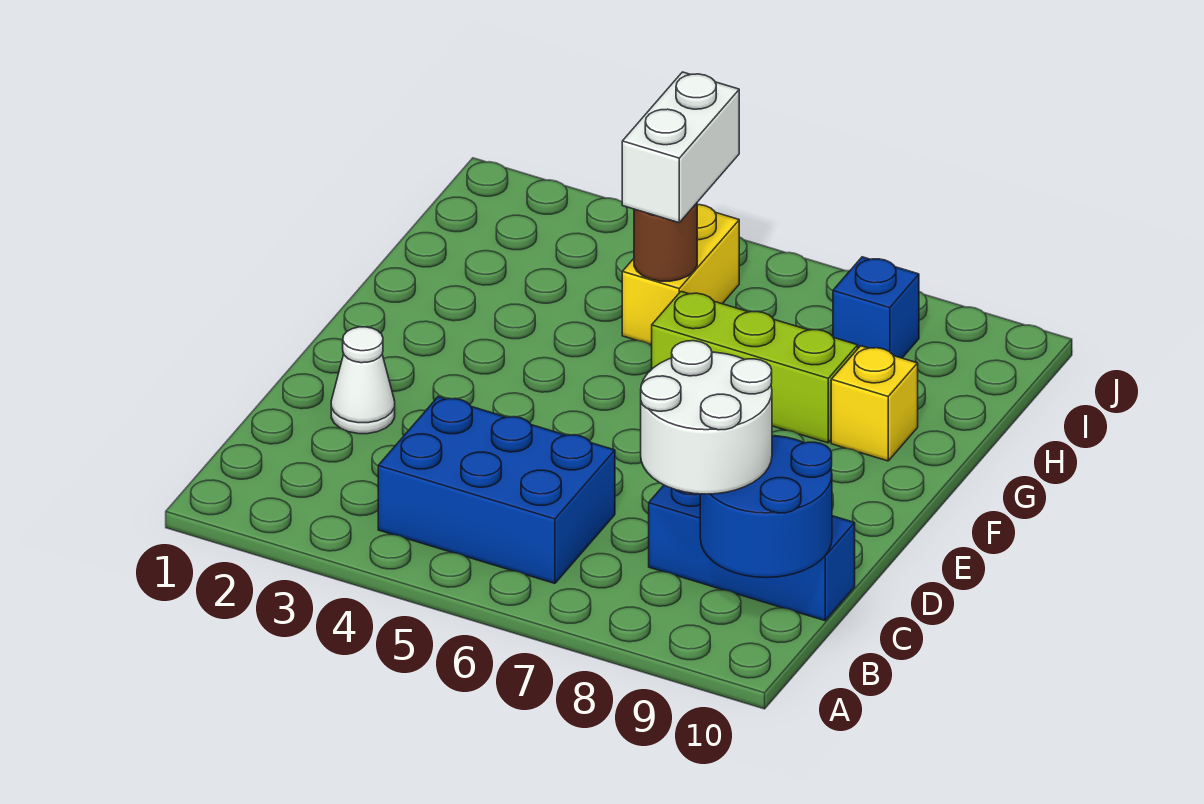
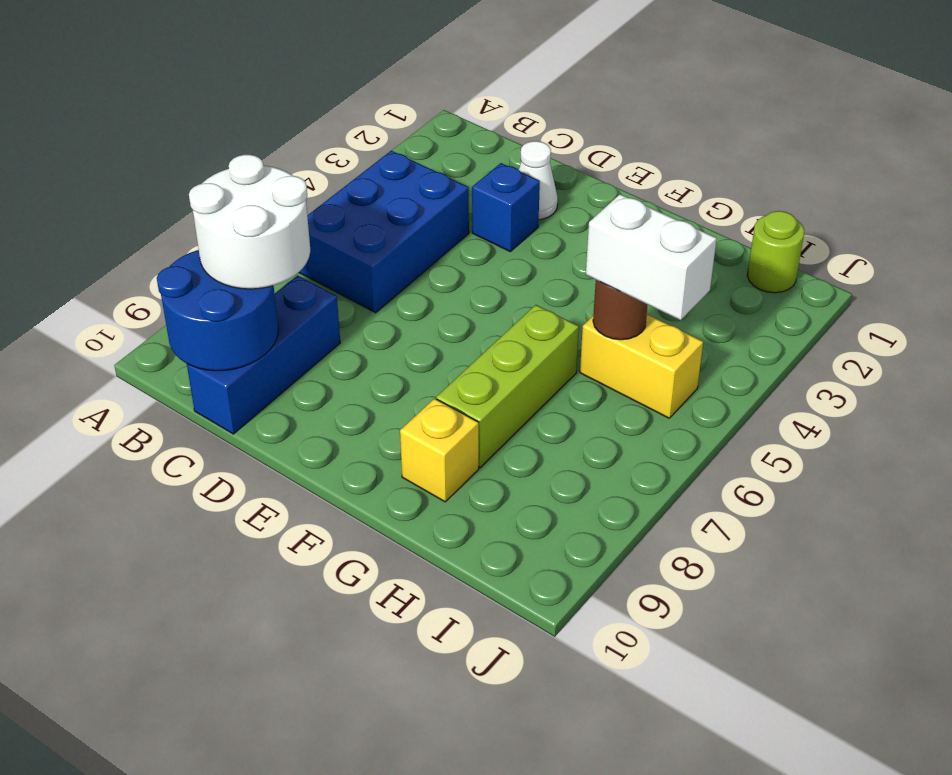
none -> lime round brick I1 level 1
blue brick I8 level 1 -> blue brick D3 level 1

